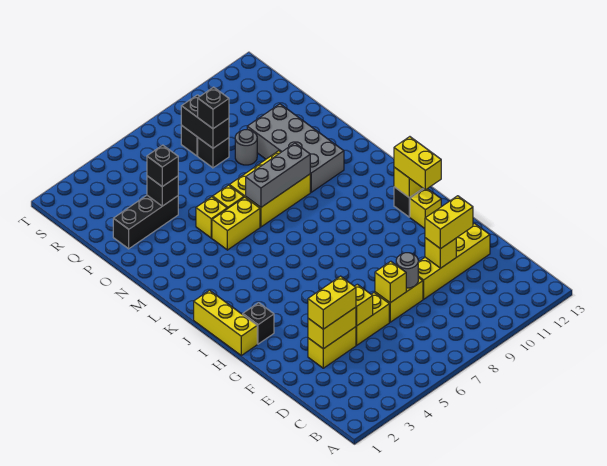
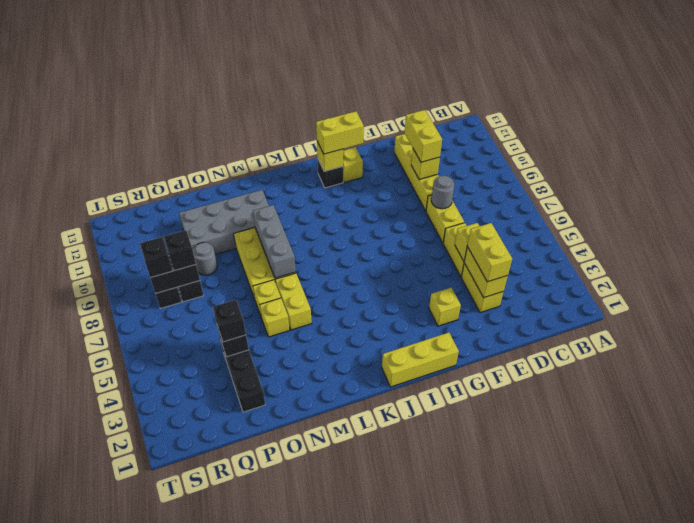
yellow brick E7 level 2 -> yellow brick G3 level 1
black brick H2 level 1 -> black brick R8 level 3

